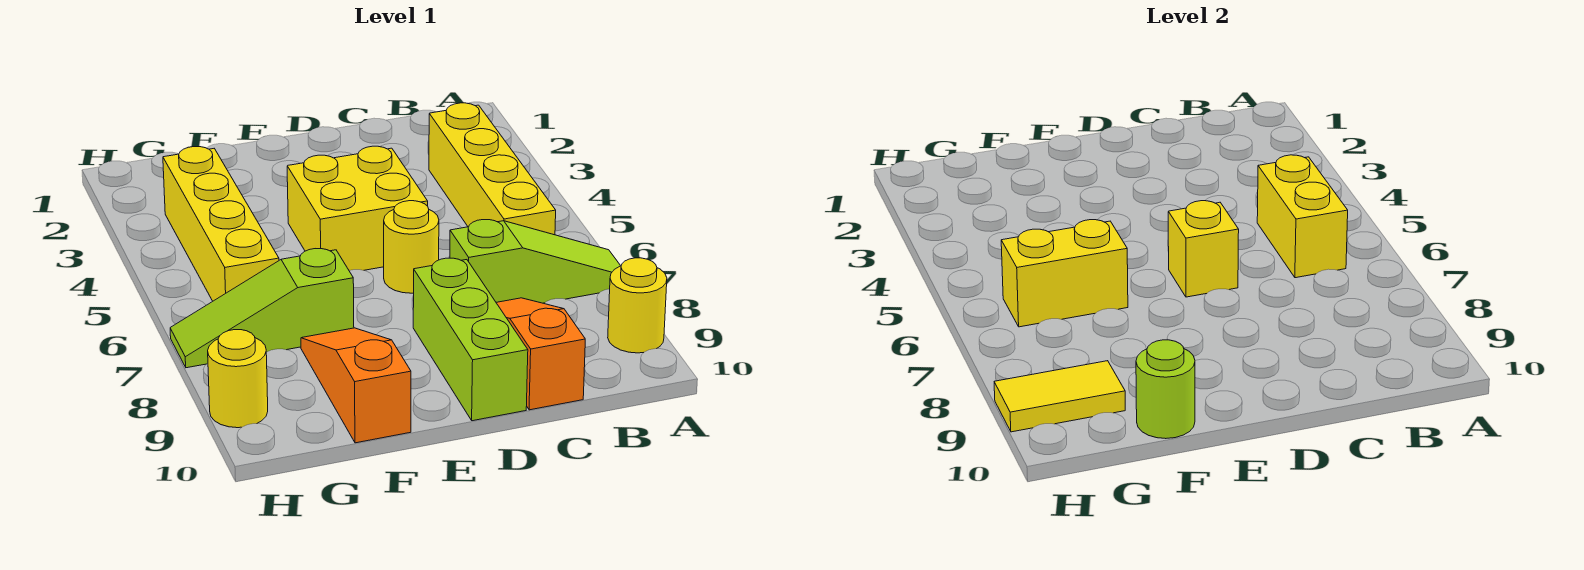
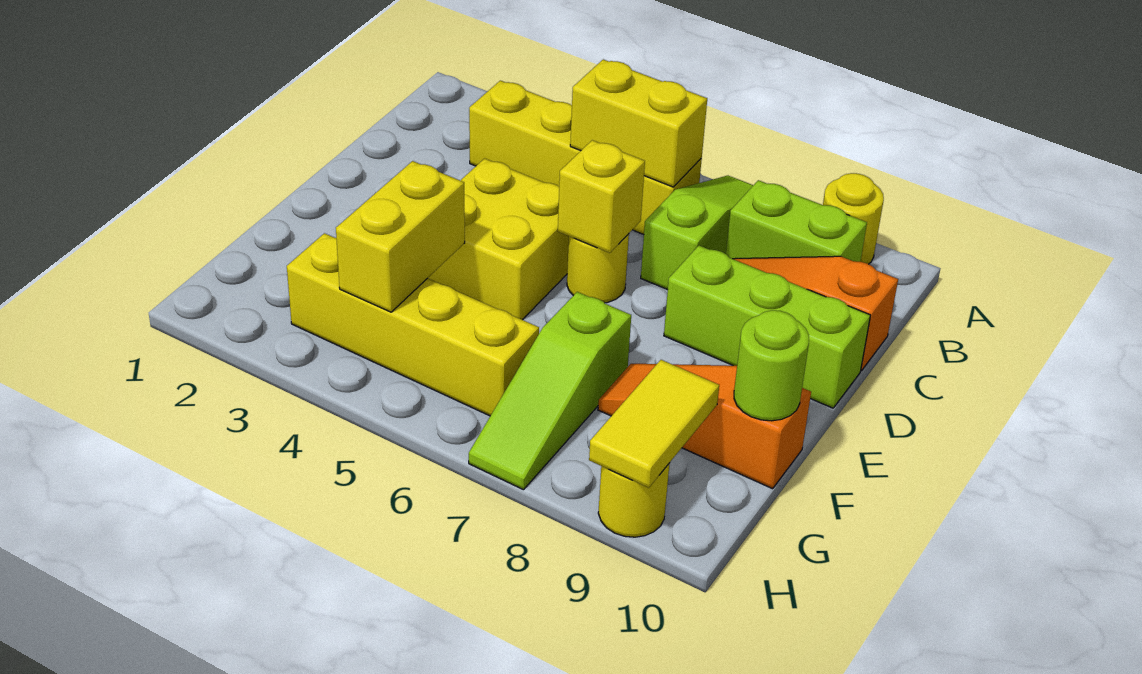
none -> lime brick B8:B9 level 1
yellow brick F6:G6 level 2 -> yellow brick F4:G4 level 2

